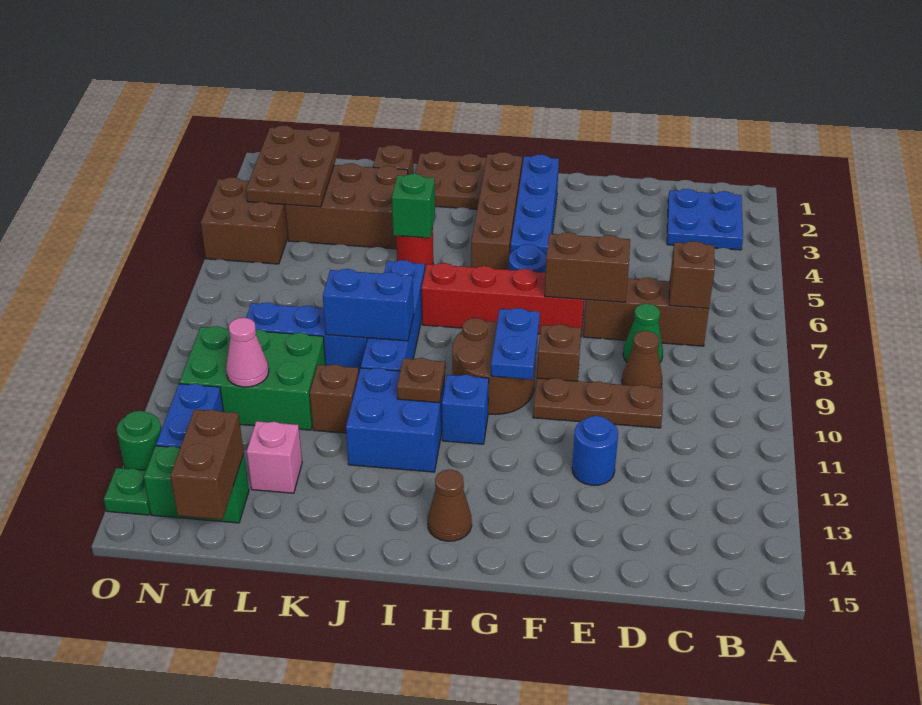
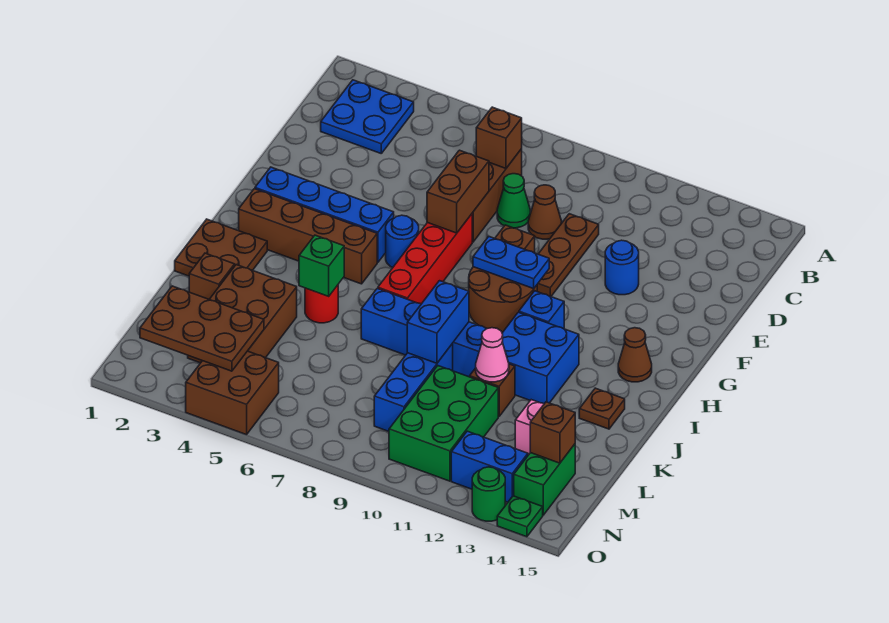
brown plate I11 level 2 -> brown plate J14 level 1
pink cone M11 level 2 -> pink cone K11 level 2
brown brick M14:M15 level 2 -> brown brick M14 level 2

